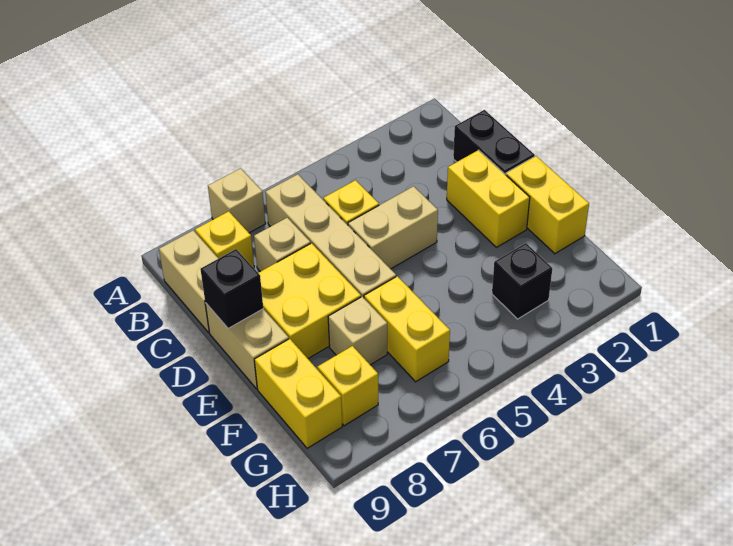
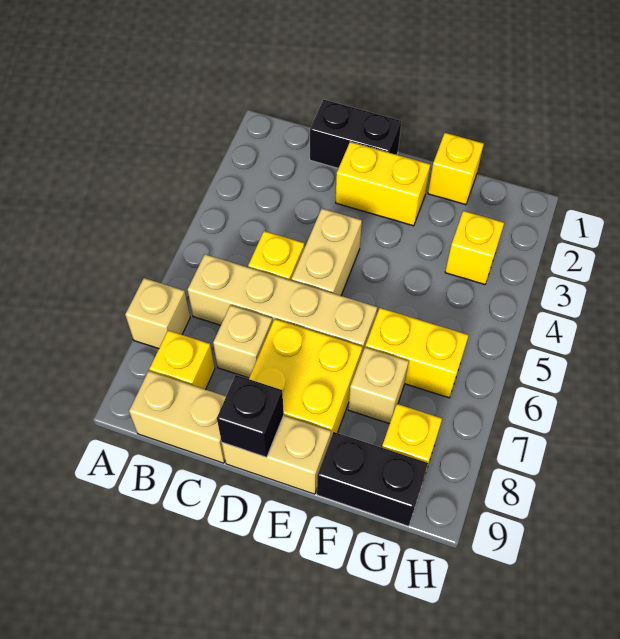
yellow brick E1:F1 level 1 -> yellow brick F1 level 1
yellow brick F9:G9 level 1 -> black brick F9:G9 level 1
black brick G3 level 1 -> yellow brick G3 level 1

